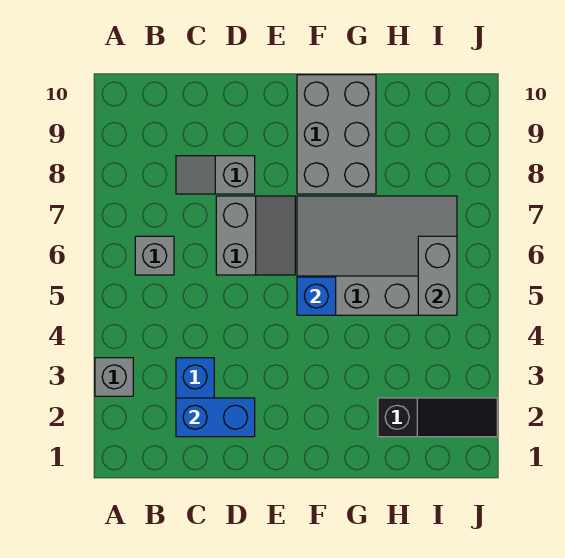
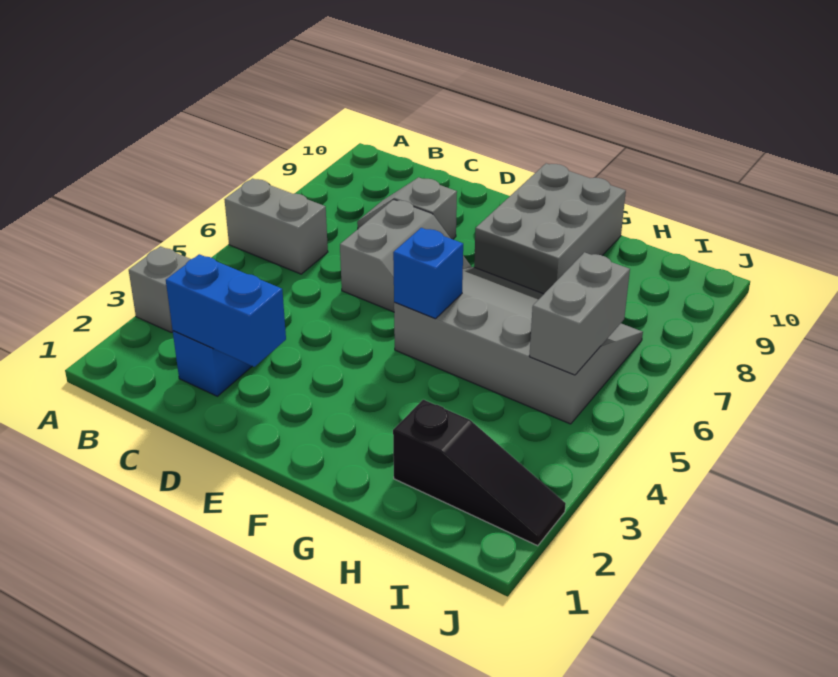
grey brick B6 level 1 -> grey brick A6:B6 level 1

